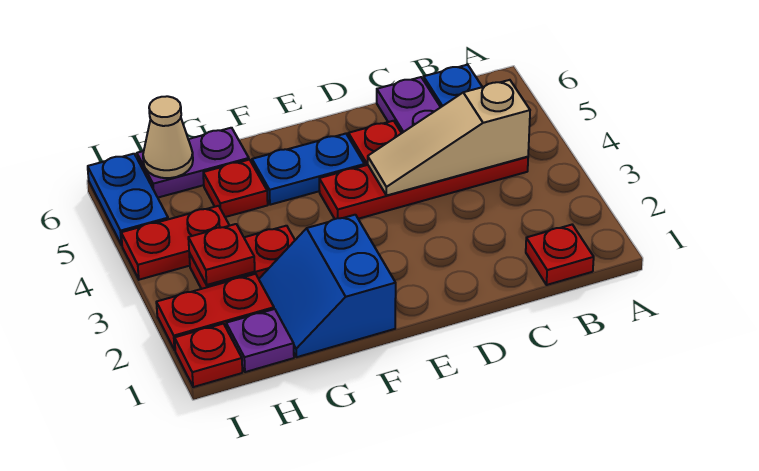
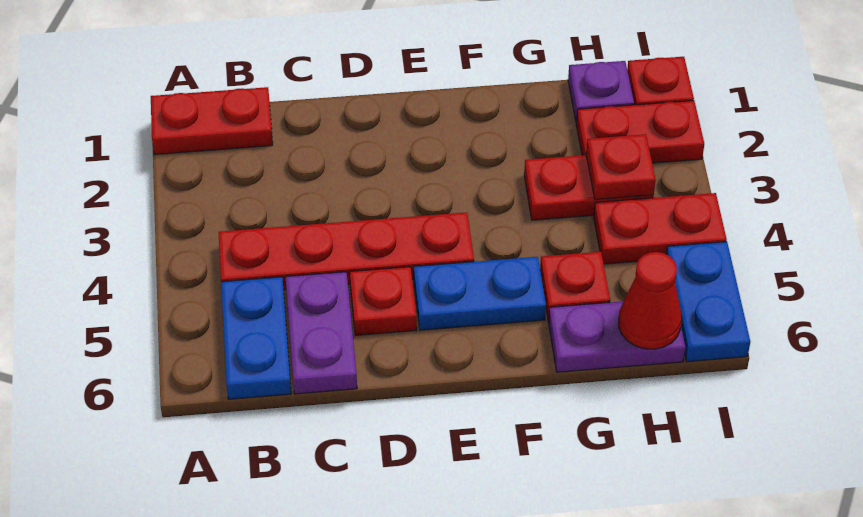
red plate B1 level 1 -> red plate A1:B1 level 1
tan slope B4:D4 level 2 top B -> none
blue slope F1:G2 level 1 top F -> none
tan cone H6 level 2 -> red cone H6 level 2

